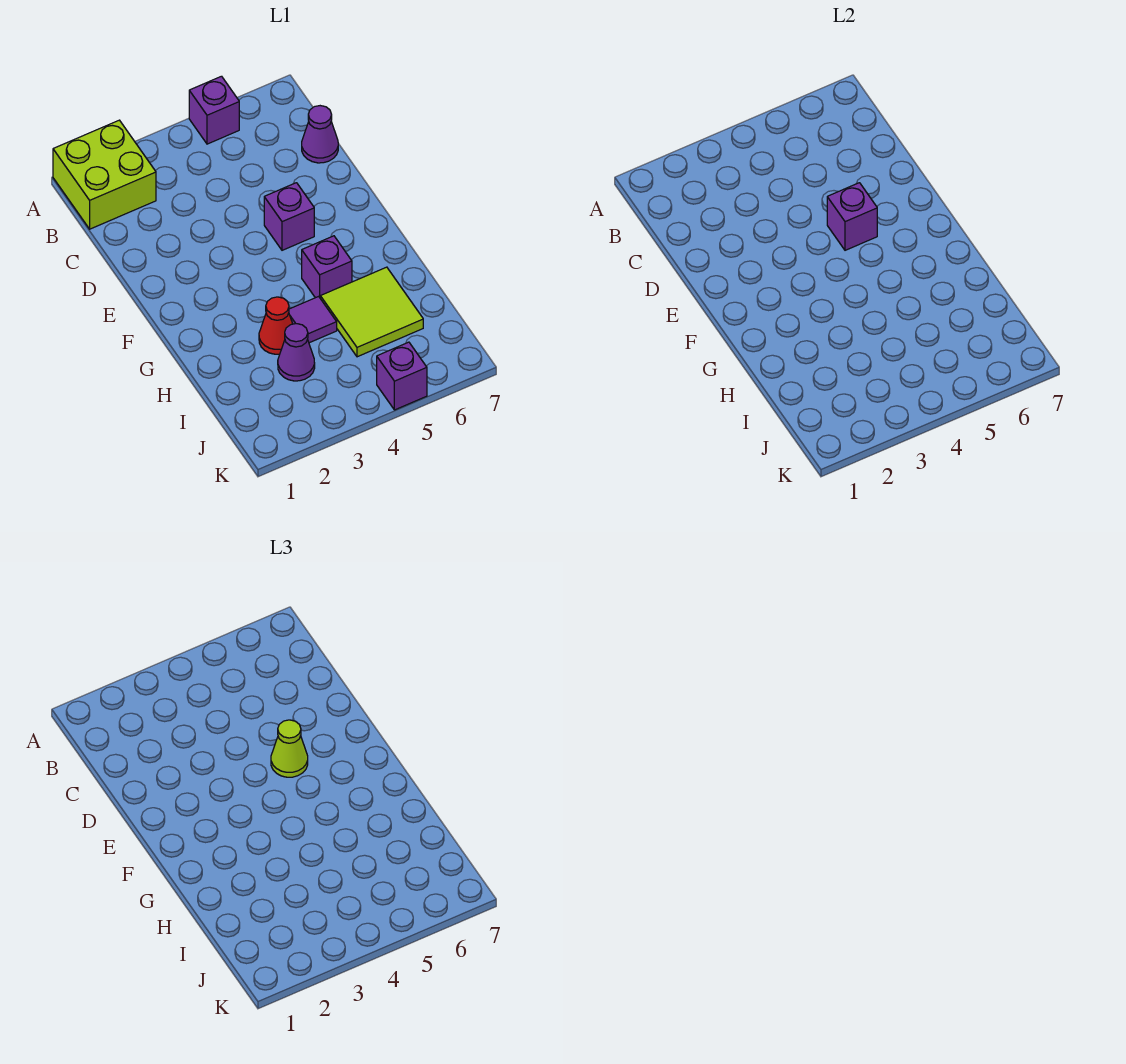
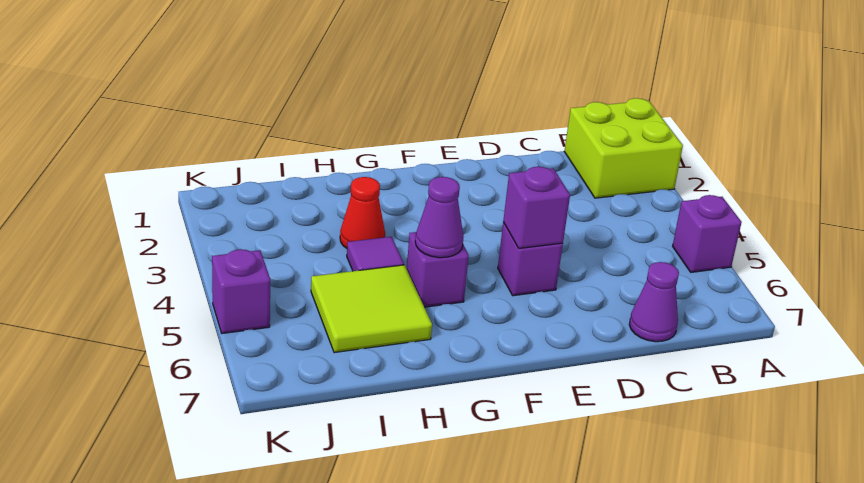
lime cone E5 level 3 -> none
purple cone I3 level 1 -> purple cone G5 level 2

